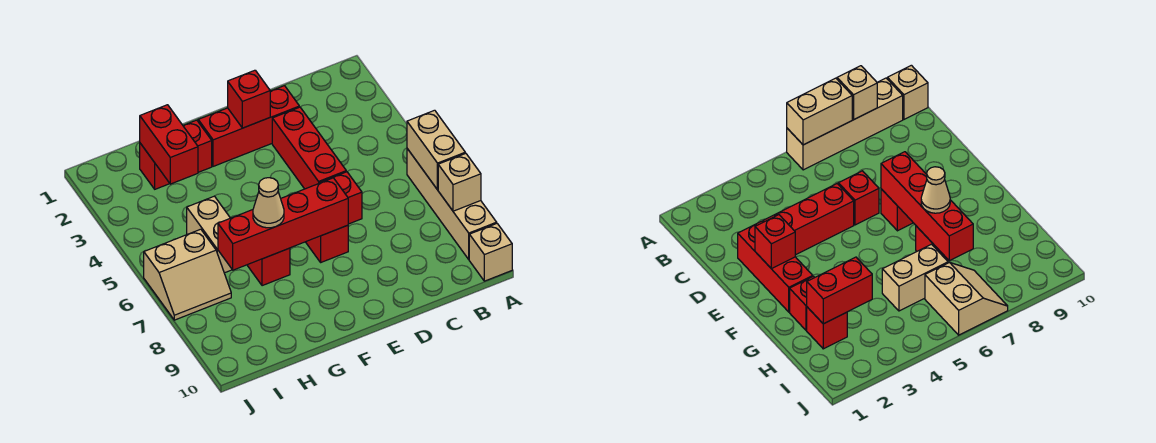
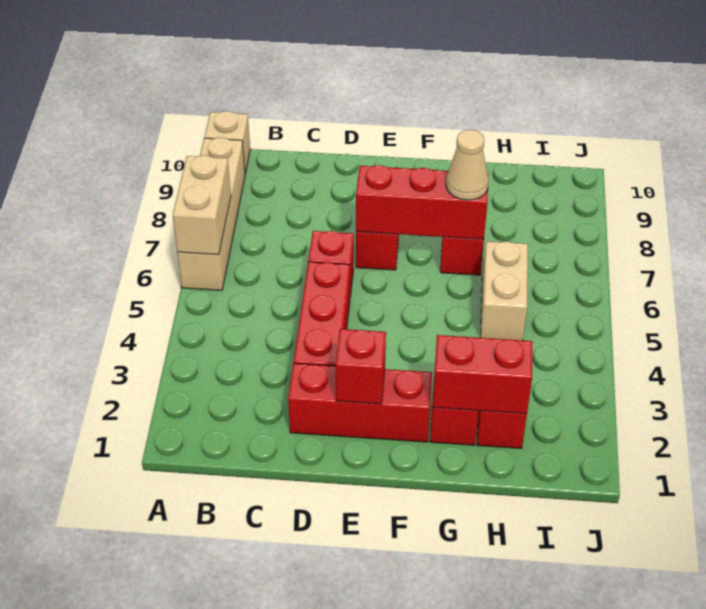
tan brick A8 level 2 -> none
red brick E7:H7 level 2 -> red brick E7:G7 level 2
red brick H2:H3 level 2 -> red brick G2:H2 level 2
tan slope I6:J7 level 1 top 6 -> none

